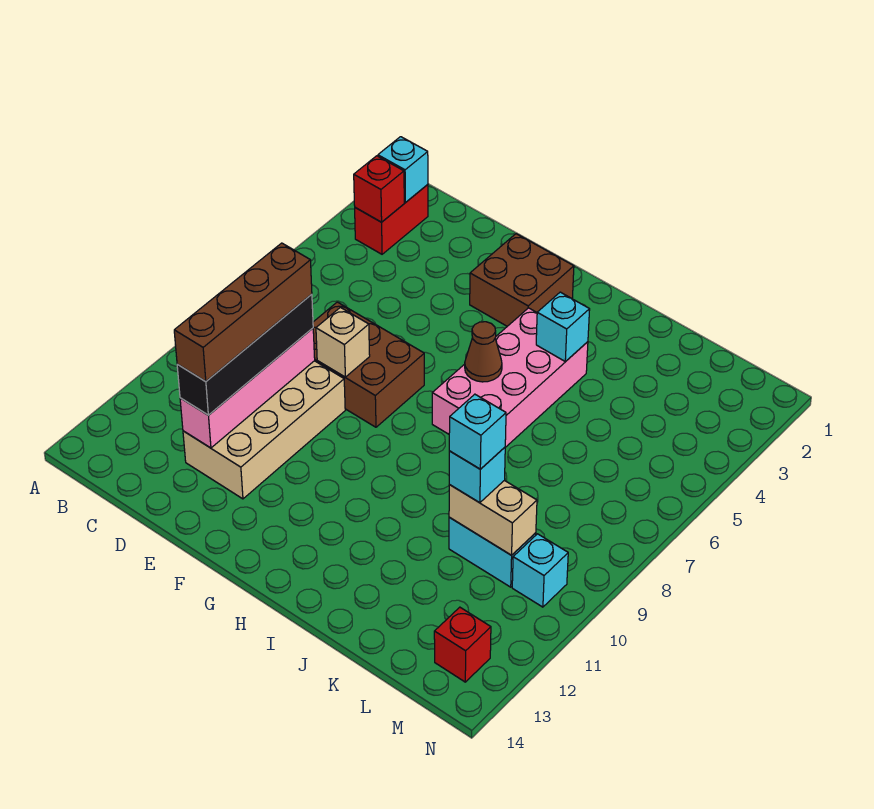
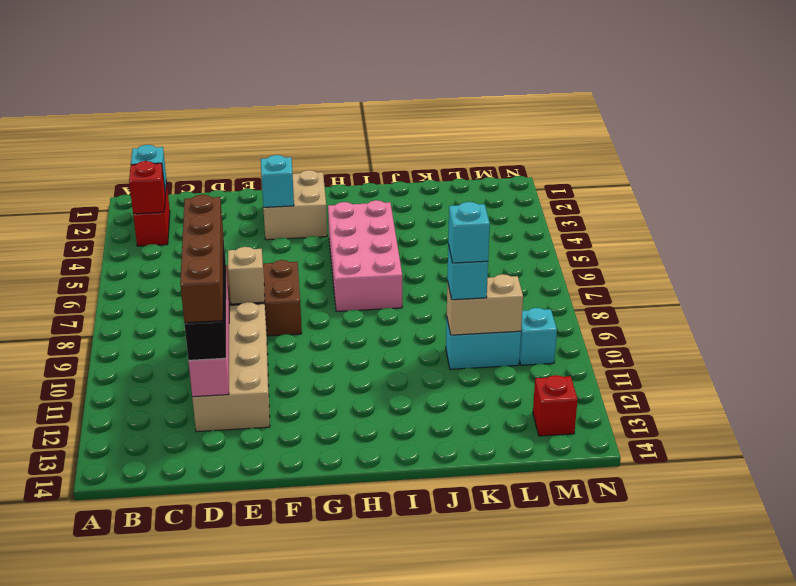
brown brick F2:G3 level 1 -> tan brick F2:G3 level 1
brown cone H6 level 2 -> none
cyan brick I4 level 2 -> cyan brick F3 level 2

